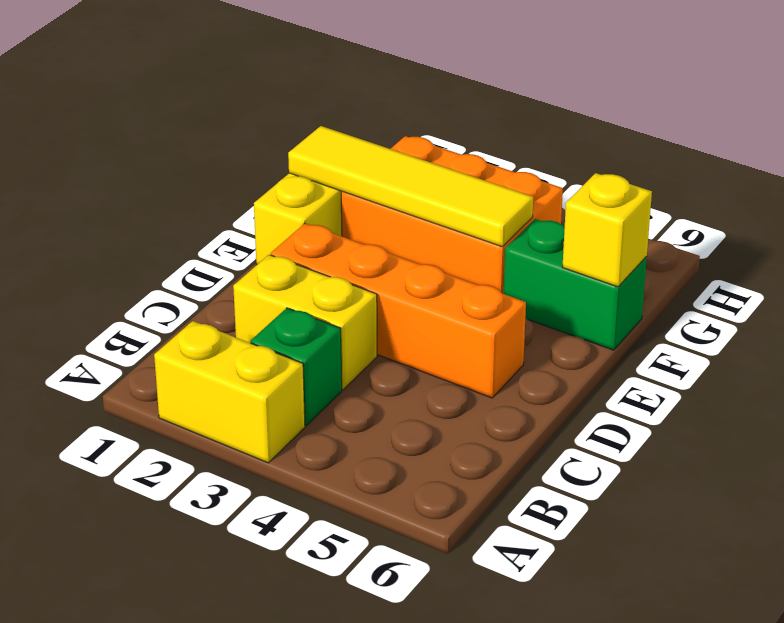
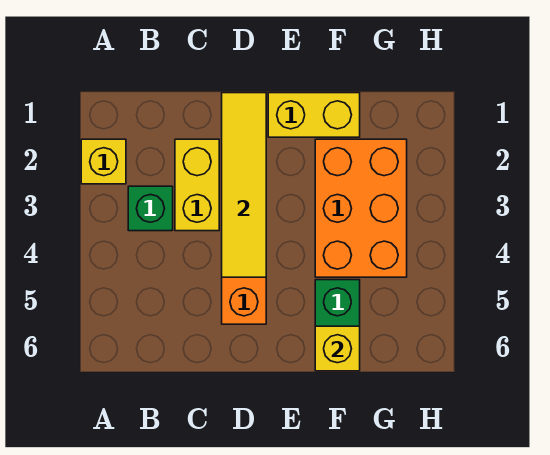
yellow brick A2:A3 level 1 -> yellow brick A2 level 1
yellow tile F1:F4 level 2 -> yellow tile D1:D4 level 2

